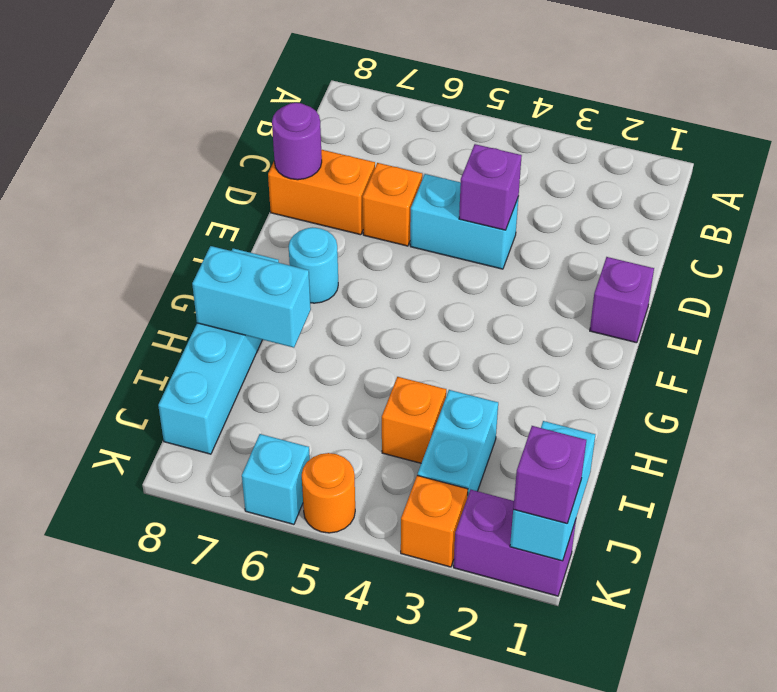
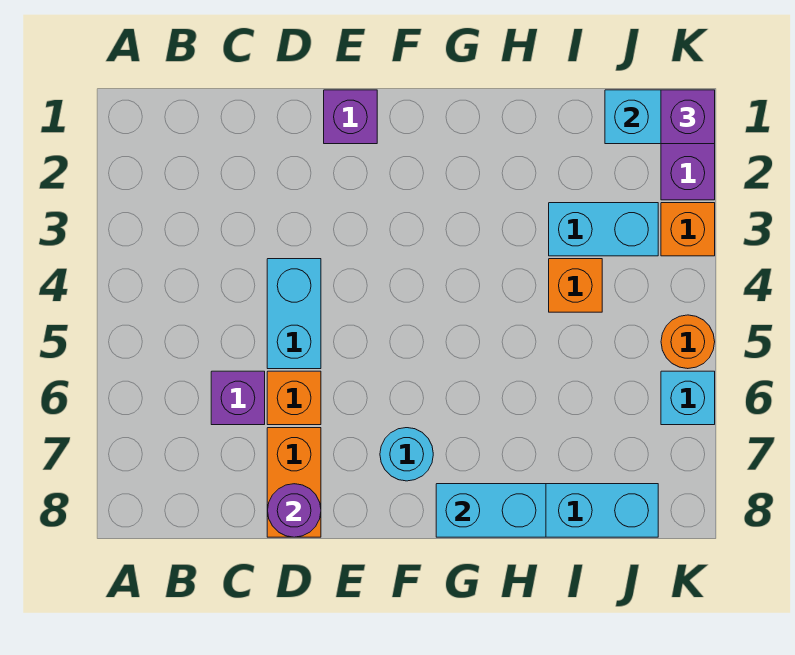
purple brick D4 level 2 -> purple brick C6 level 1
cyan brick H7:H8 level 2 -> cyan brick G8:H8 level 2

